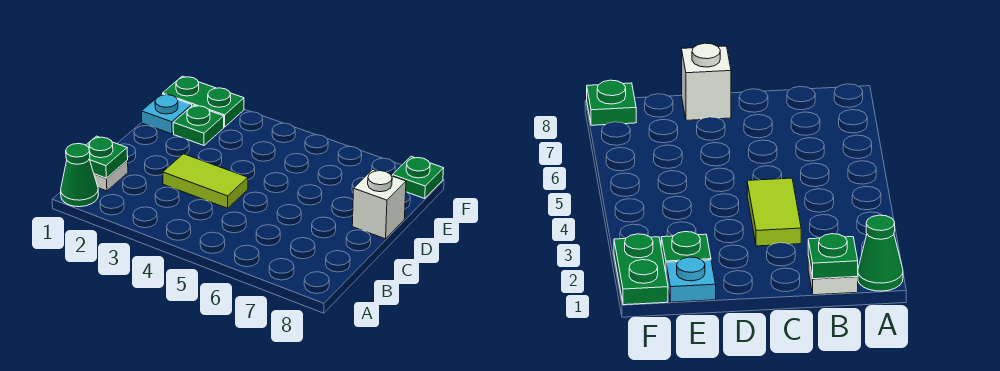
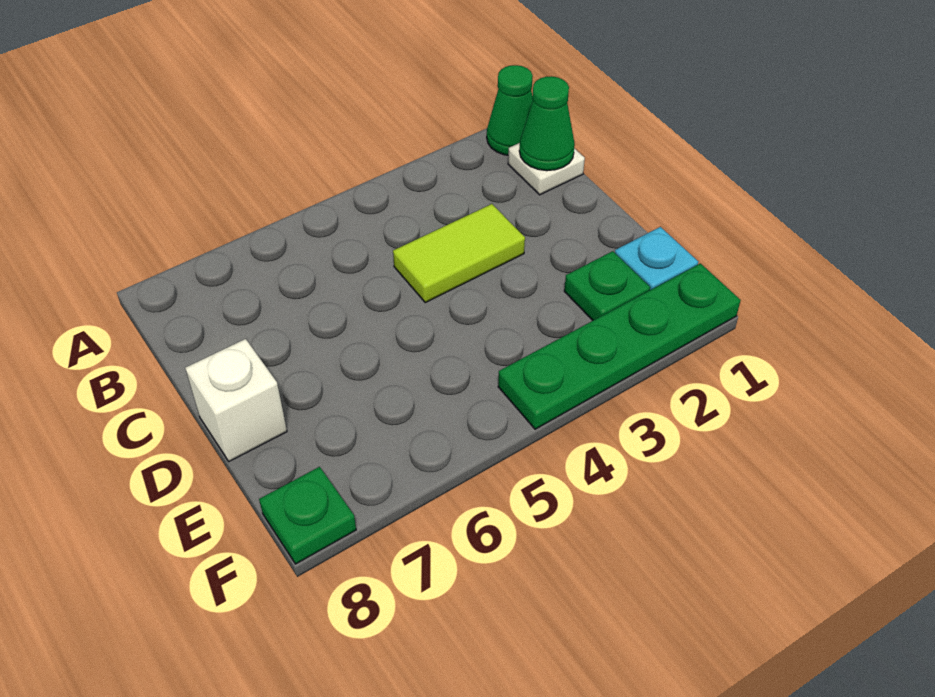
green plate B1 level 2 -> green cone B1 level 2
green plate F1:F2 level 1 -> green plate F1:F4 level 1

